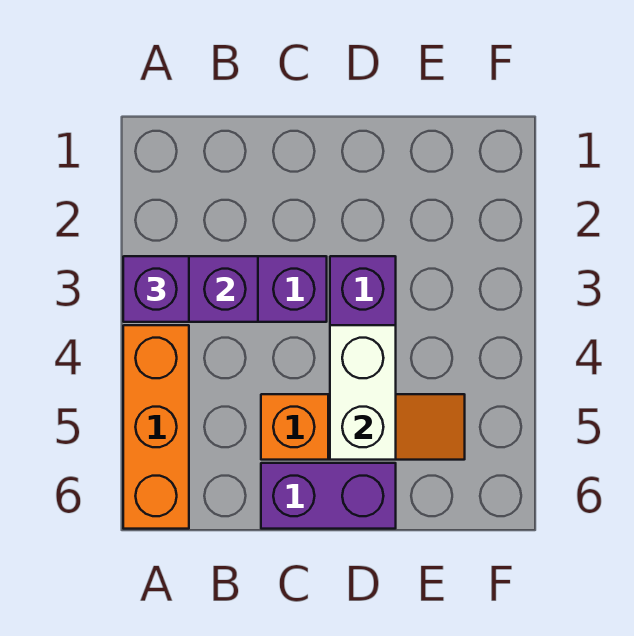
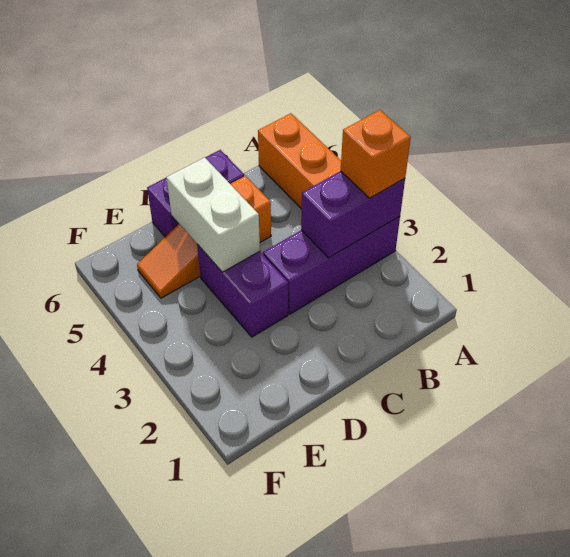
purple brick A3 level 3 -> orange brick A3 level 3

